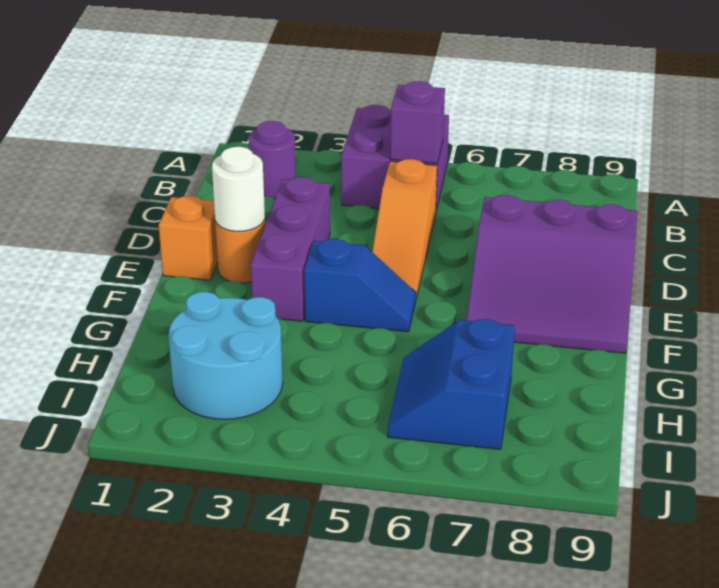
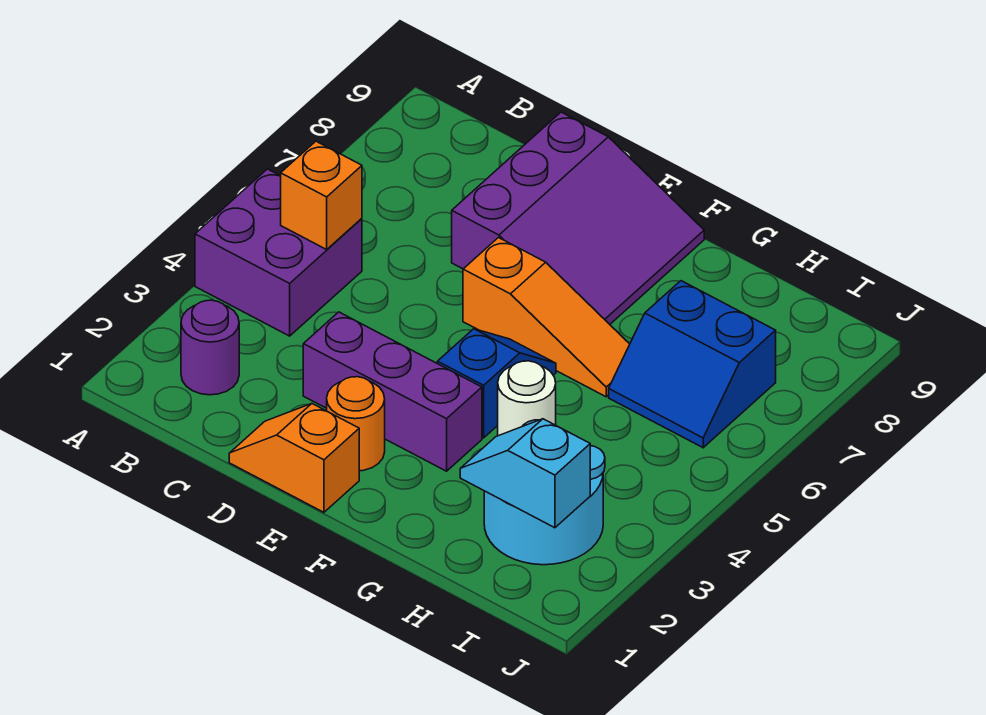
purple brick B5 level 2 -> orange brick B5 level 2
orange slope C5:E5 level 1 top C -> orange slope E6:G6 level 1 top E
white round brick E2 level 2 -> white round brick G4 level 1
none -> cyan slope H2:I2 level 2 top I

